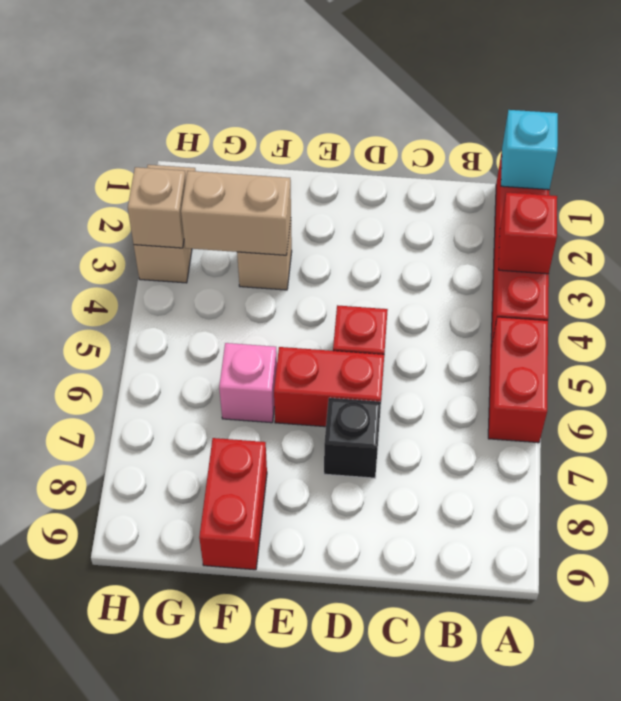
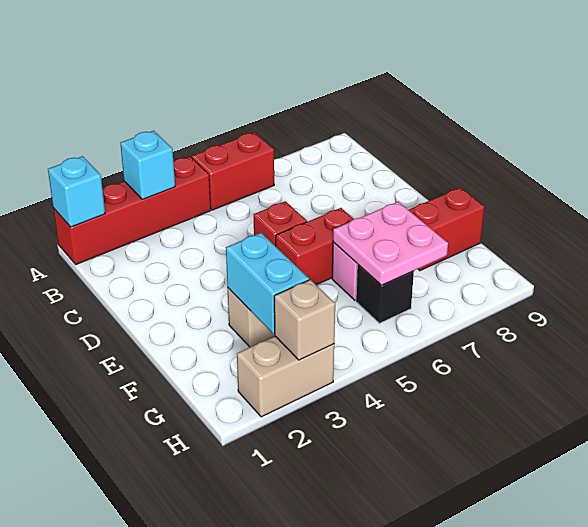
red brick A3 level 2 -> cyan brick A3 level 2
red brick D6:E6 level 1 -> red brick E5:E6 level 1
black brick D7 level 1 -> black brick G6 level 1
tan brick F3:G3 level 2 -> cyan brick F3:G3 level 2
none -> pink plate F6:G7 level 2

